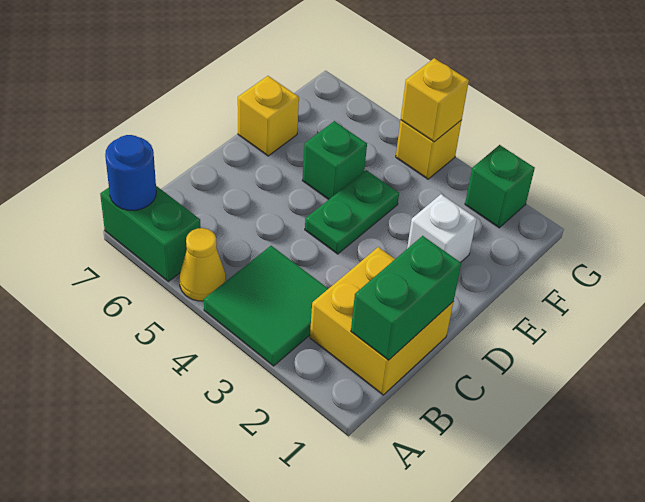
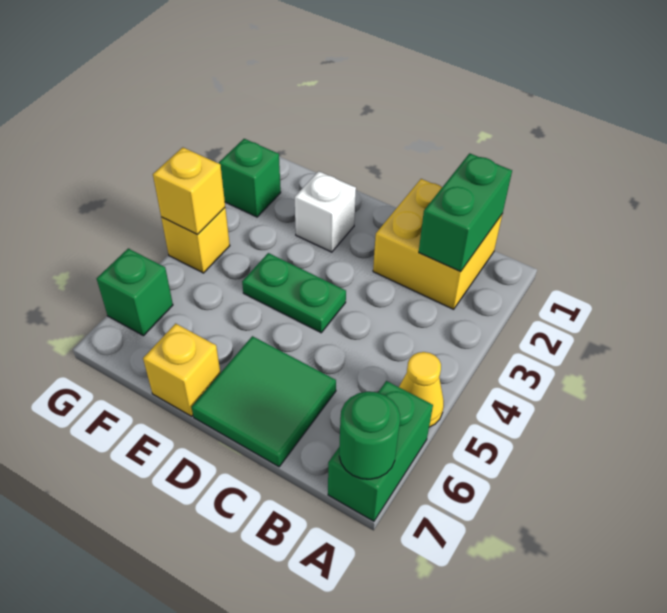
green tile A3:B4 level 1 -> green tile C6:D7 level 1
blue round brick A7 level 2 -> green round brick A7 level 2
green brick B1:C1 level 2 -> green brick B1:B2 level 2
green brick E5 level 1 -> green brick G6 level 1

